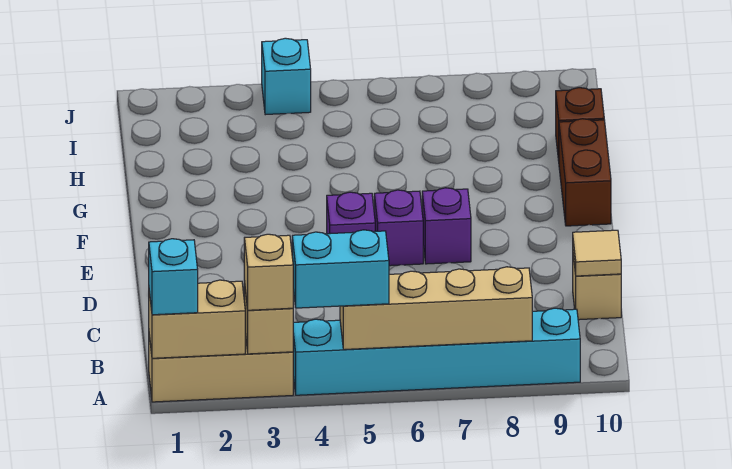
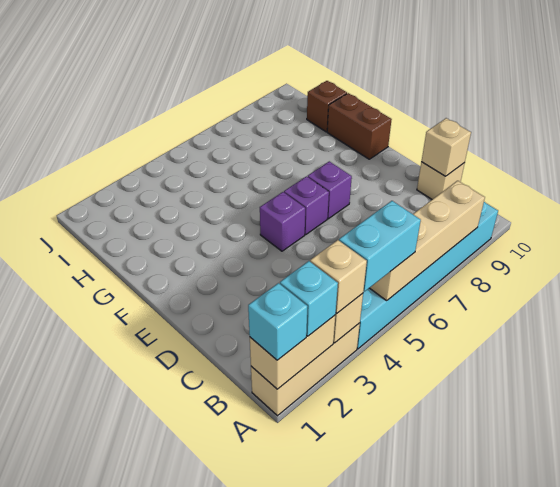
tan tile C10 level 2 -> tan brick C10 level 2
cyan brick J4 level 1 -> cyan brick A2 level 3

